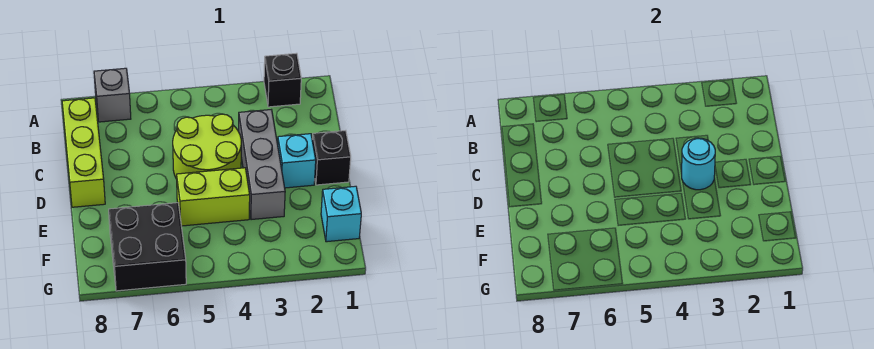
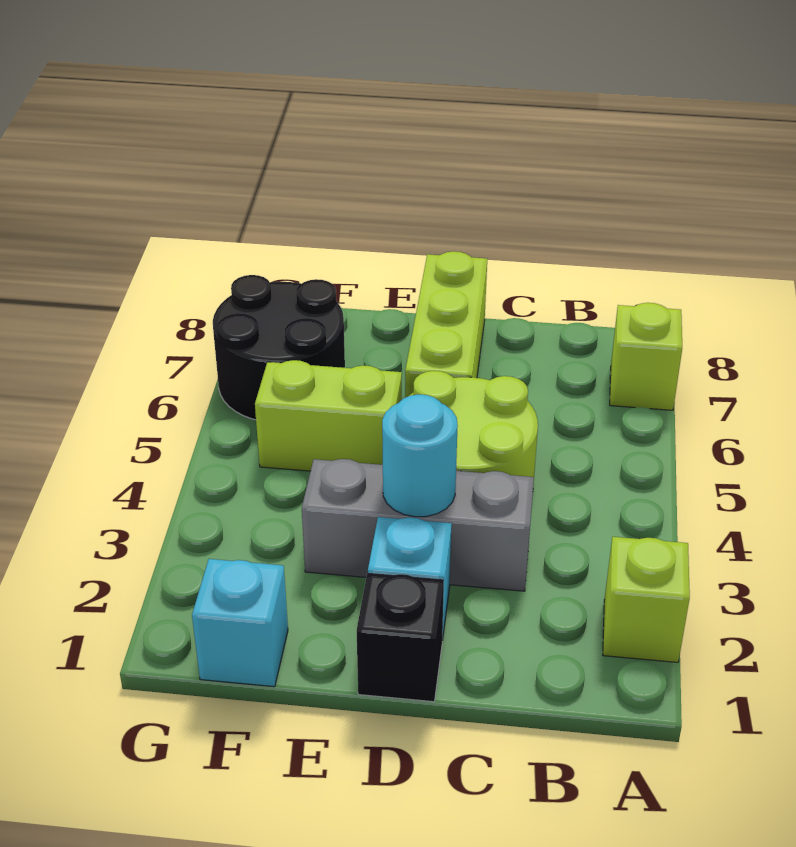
black brick A2 level 1 -> lime brick A2 level 1
grey brick A7 level 1 -> lime brick A7 level 1
lime brick B8:D8 level 1 -> lime brick D6:D8 level 1
lime brick E4:E5 level 1 -> lime brick E5:F5 level 1
black brick F6:G7 level 1 -> black round brick F6:G7 level 1

